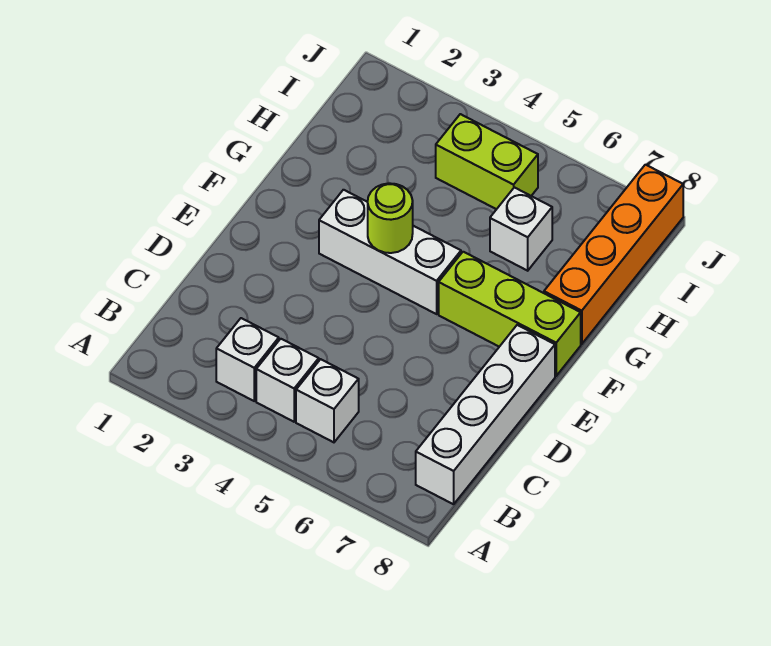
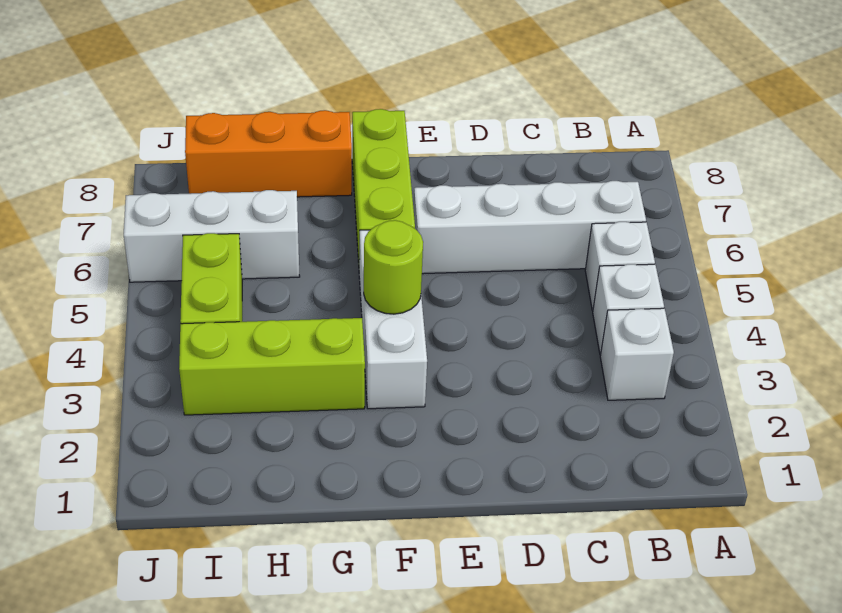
white brick B8:E8 level 1 -> white brick B6:E6 level 1
none -> lime brick G3:I3 level 1
orange brick G8:J8 level 1 -> orange brick G8:I8 level 1
white brick H6 level 1 -> white brick H6:J6 level 1

